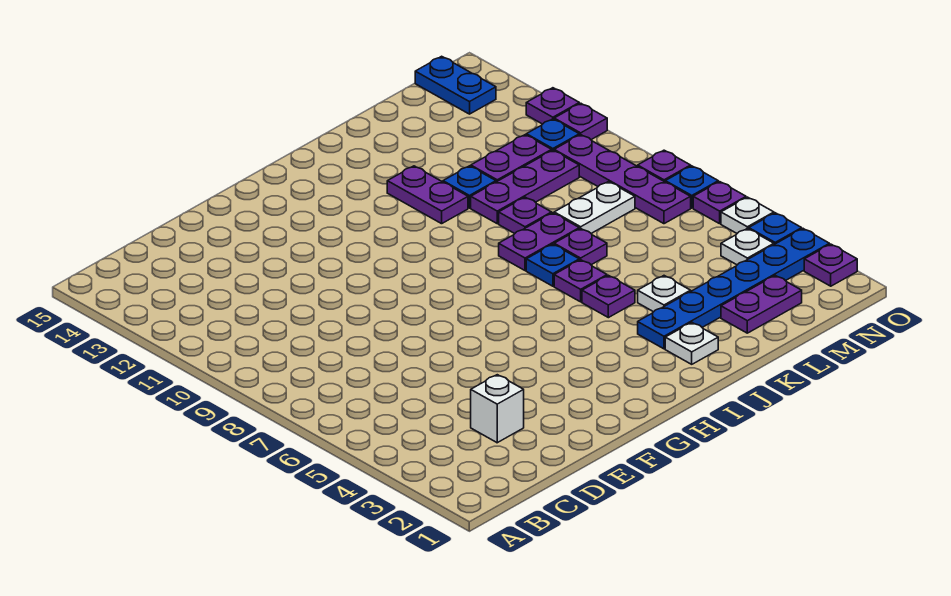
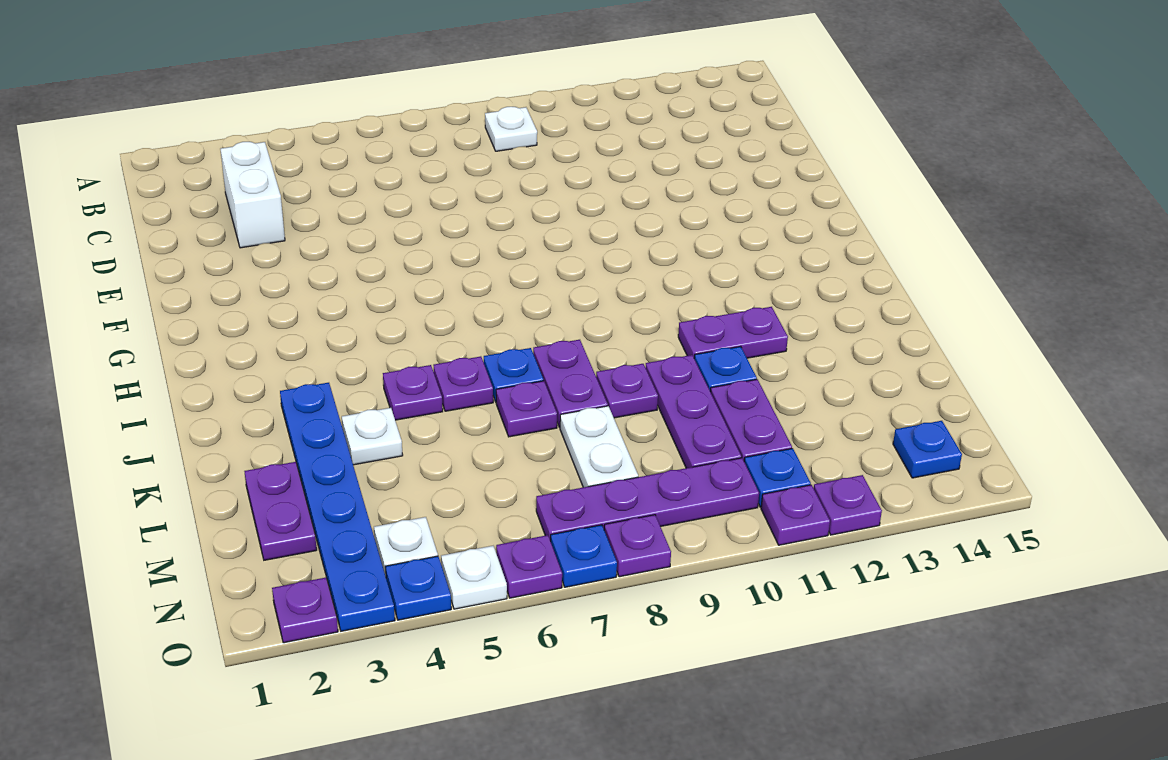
white brick D3 level 1 -> white brick C3:D3 level 1
white plate J2 level 1 -> white plate B9 level 1
blue plate N14:N15 level 1 -> blue plate N14 level 1

